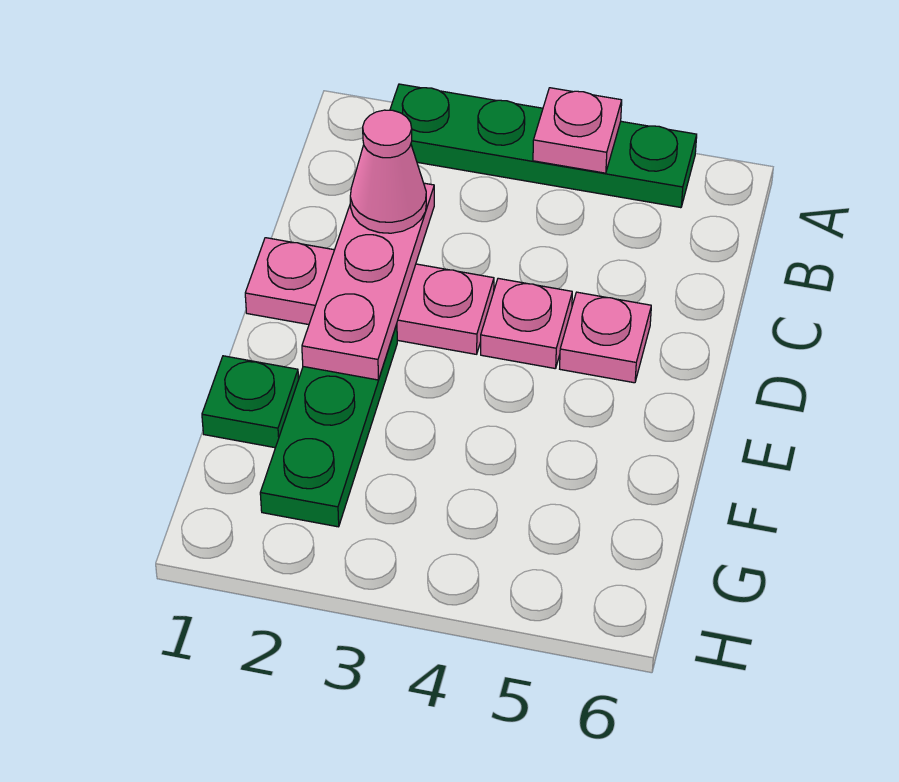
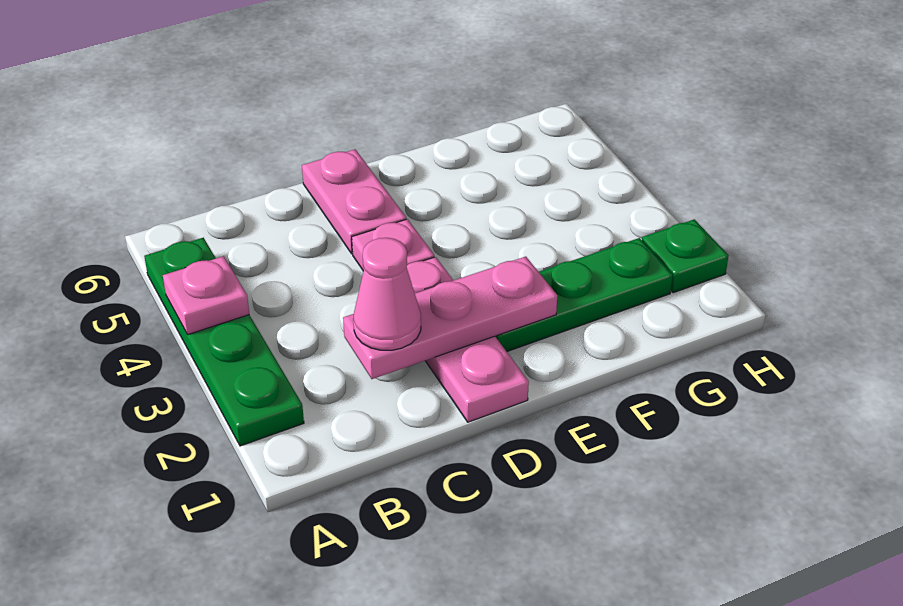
pink plate D5 level 1 -> pink plate D5:D6 level 1
green plate F1 level 1 -> green plate H2 level 1

